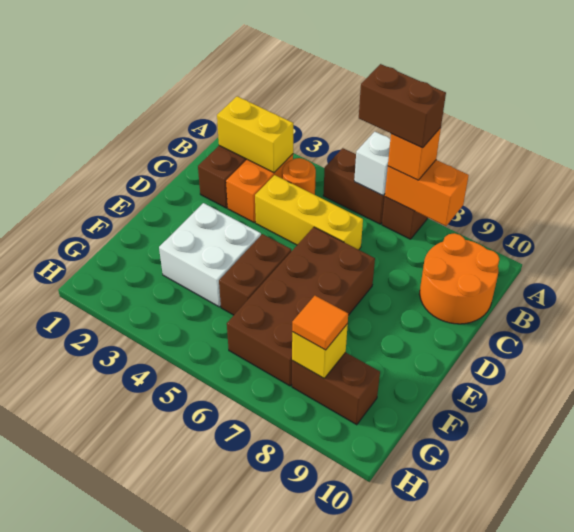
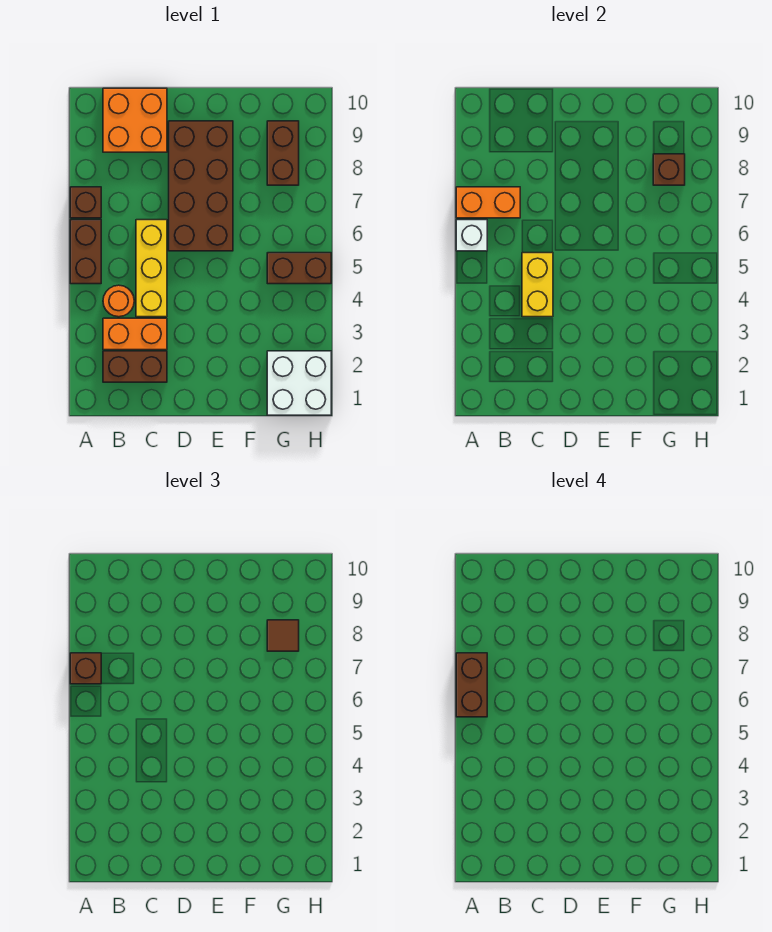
orange brick A7:A8 level 2 -> orange brick A7:B7 level 2
orange brick A7 level 3 -> brown brick A7 level 3
yellow brick B2:B3 level 2 -> yellow brick C4:C5 level 2
orange round brick B9:C10 level 1 -> orange brick B9:C10 level 1
brown brick D6:G7 level 1 -> brown brick D6:E9 level 1
white brick E3:F4 level 1 -> white brick G1:H2 level 1
brown brick E5:F5 level 1 -> brown brick G5:H5 level 1
yellow brick G8 level 2 -> brown brick G8 level 2
orange tile G8 level 3 -> brown tile G8 level 3

